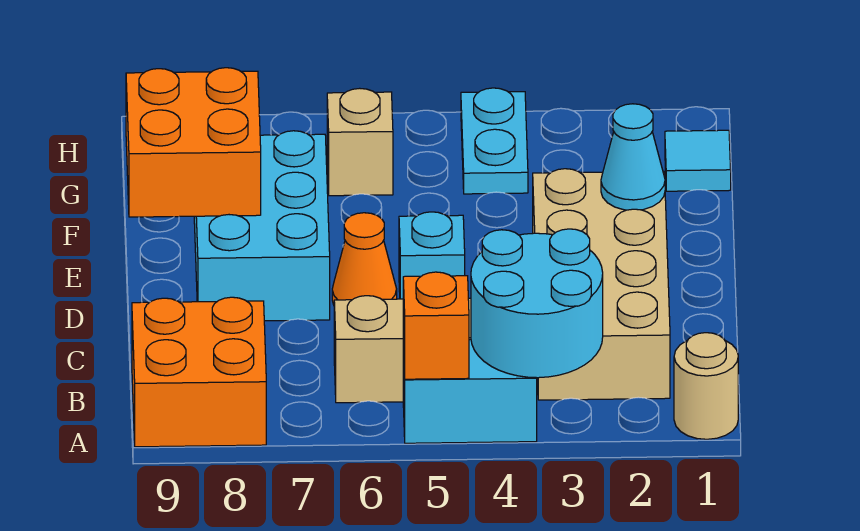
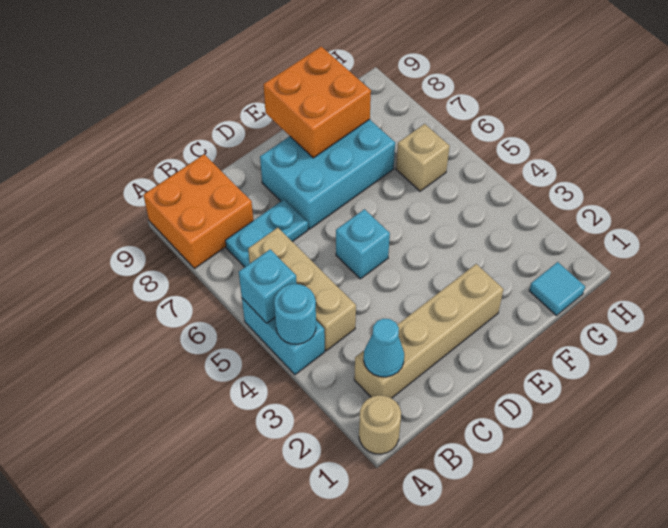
cyan round brick A3:B4 level 2 -> cyan round brick A4 level 2
orange brick A5 level 2 -> cyan brick A5 level 2
tan brick B2:E3 level 1 -> tan brick B2:E2 level 1
orange cone D6 level 1 -> none
cyan cone E2 level 2 -> cyan cone B2 level 2
cyan plate G4:H4 level 1 -> cyan plate B7:C7 level 1

